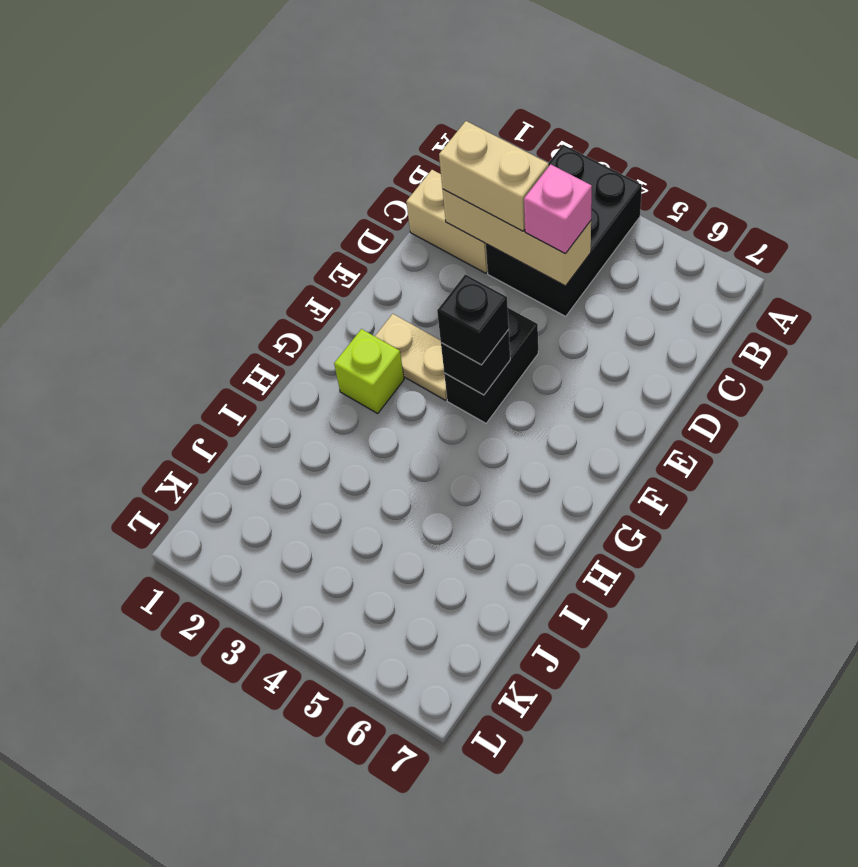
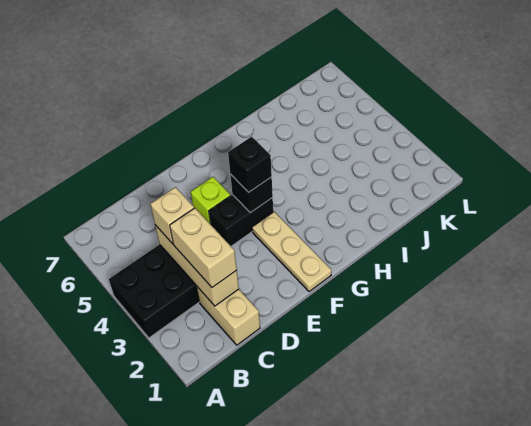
pink brick C4 level 3 -> tan brick C4 level 3
tan plate F2:F3 level 1 -> tan plate F1:F3 level 1
lime brick G2 level 1 -> lime brick E5 level 1

